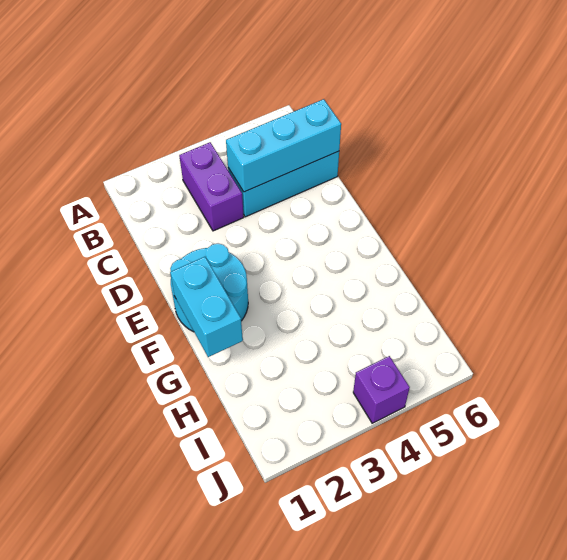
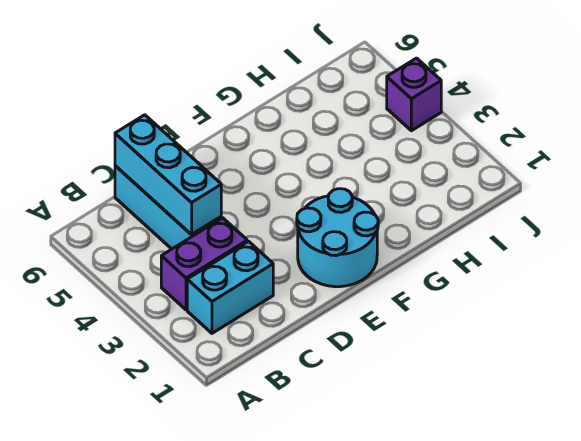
cyan brick F1:G1 level 2 -> cyan brick B2:C2 level 1

